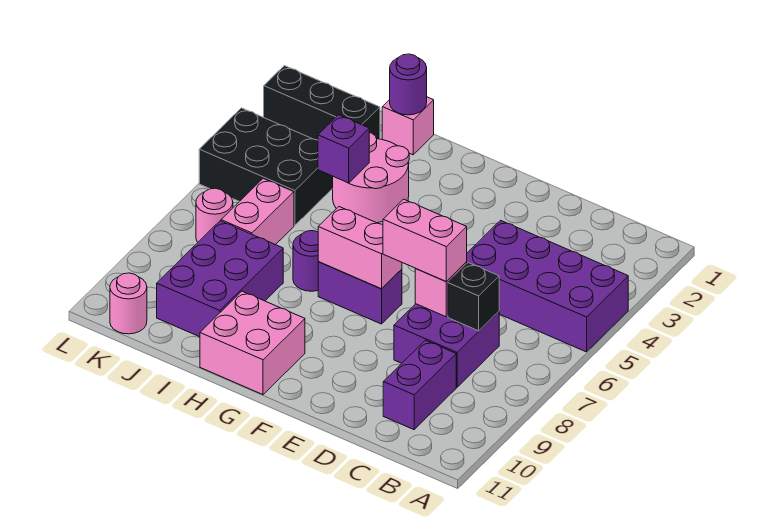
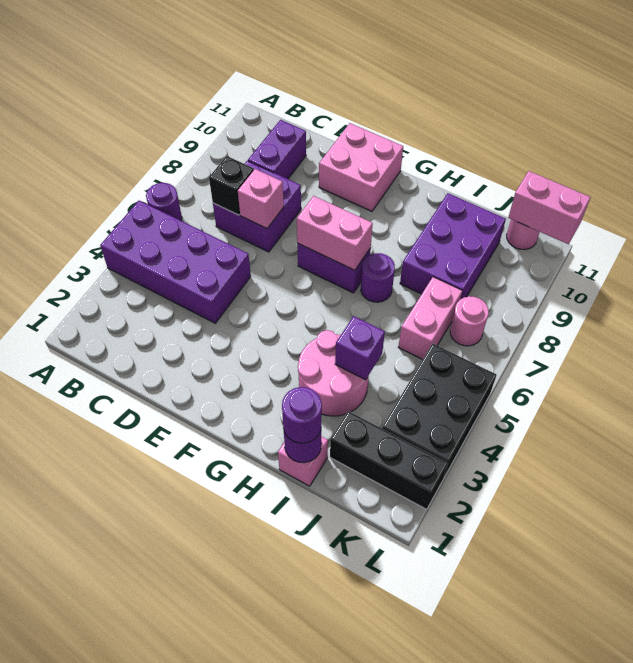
none -> purple round brick A6 level 1
pink brick D7:E7 level 3 -> pink brick K11:L11 level 2
pink brick G10:H11 level 1 -> pink brick E10:F11 level 1
none -> purple round brick I1 level 3
black brick J4:L5 level 1 -> black brick K3:L5 level 1

